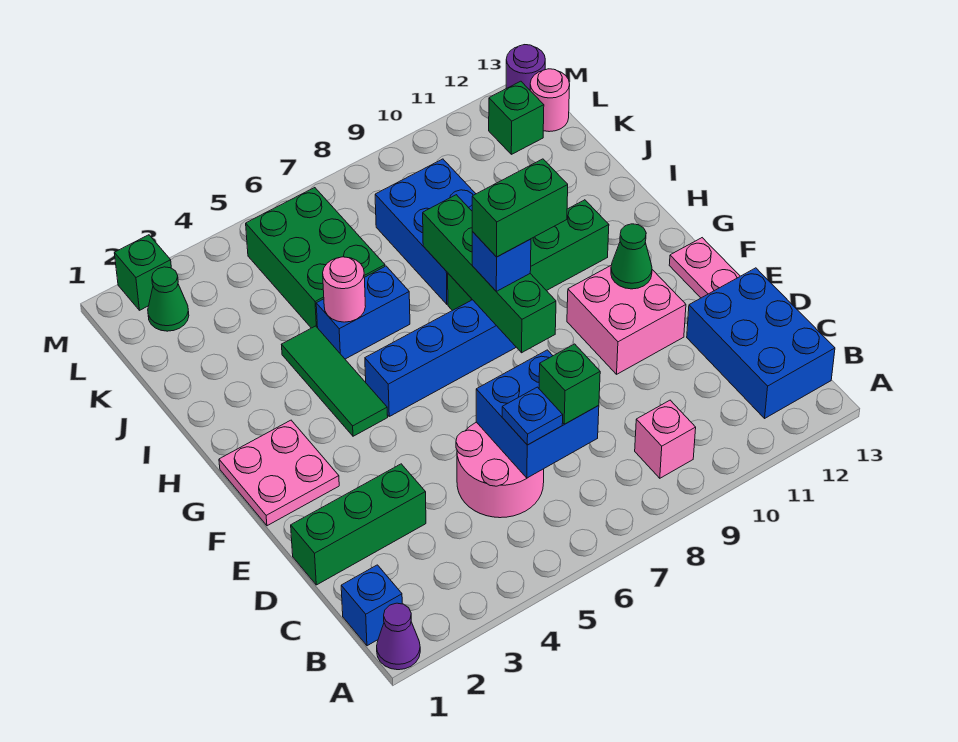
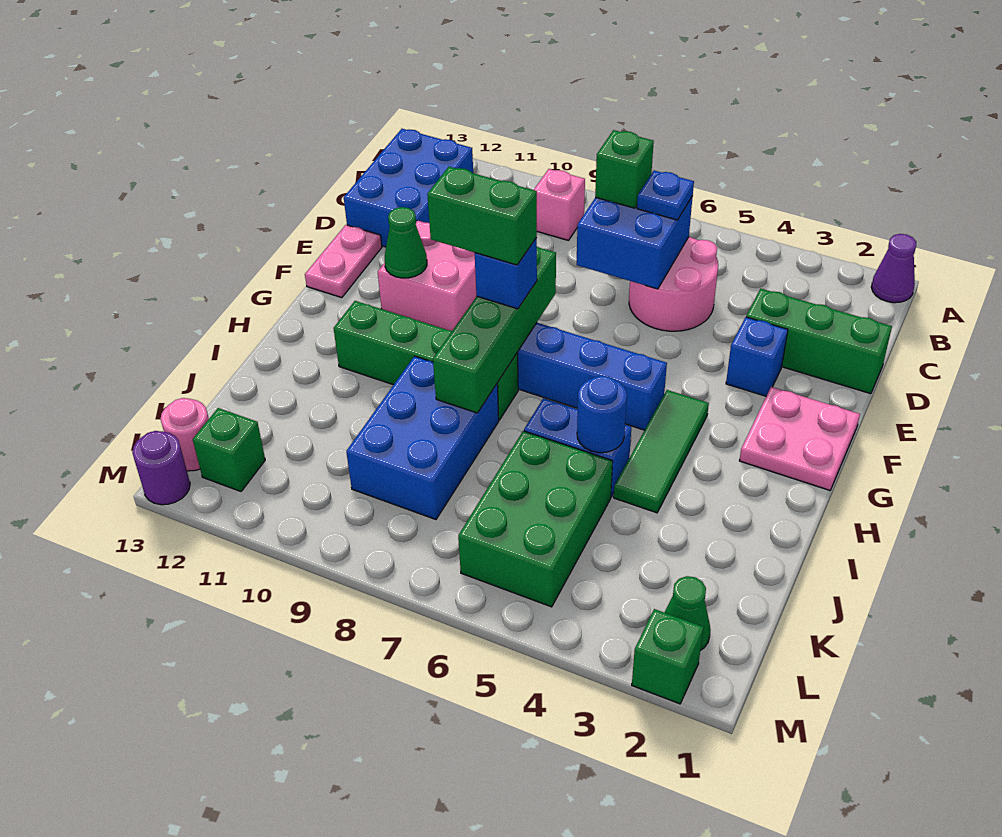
blue brick B1 level 1 -> blue brick E3 level 1
pink round brick I5 level 2 -> blue round brick I5 level 2

